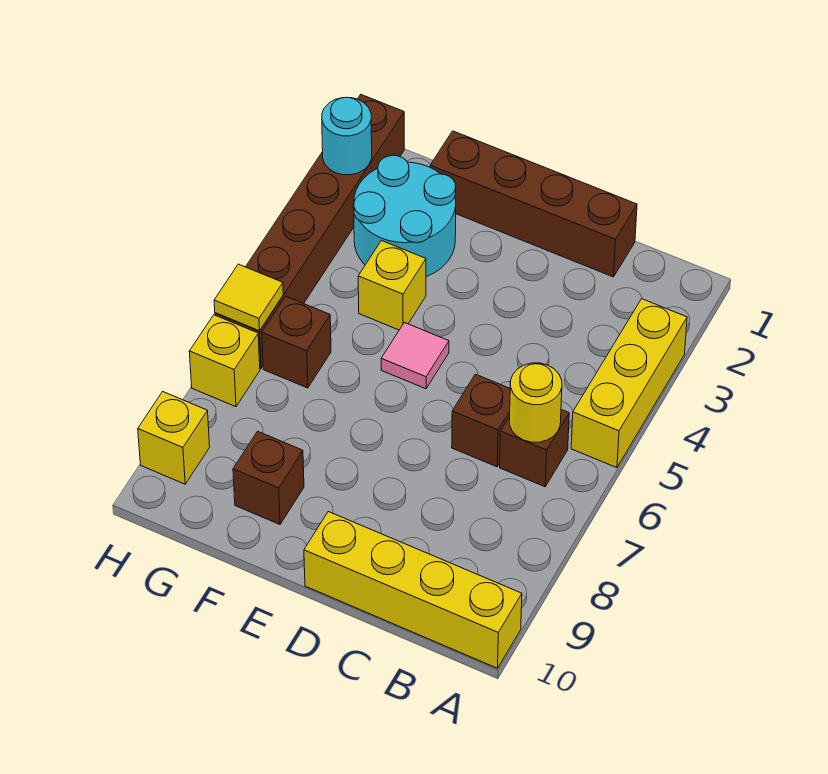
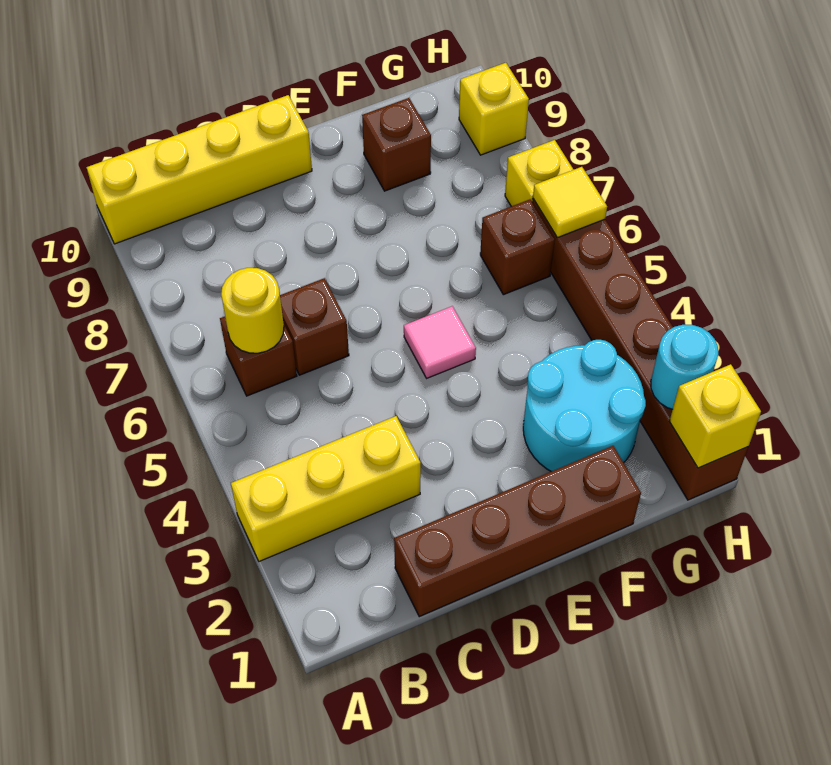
yellow brick A3:A5 level 1 -> yellow brick A3:C3 level 1
yellow brick F4 level 1 -> yellow brick H1 level 2

